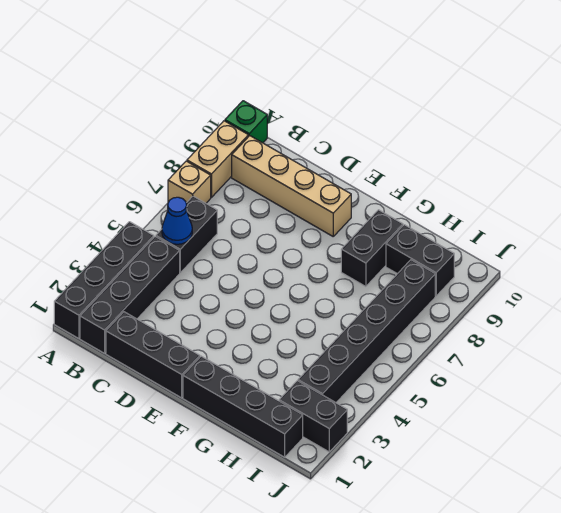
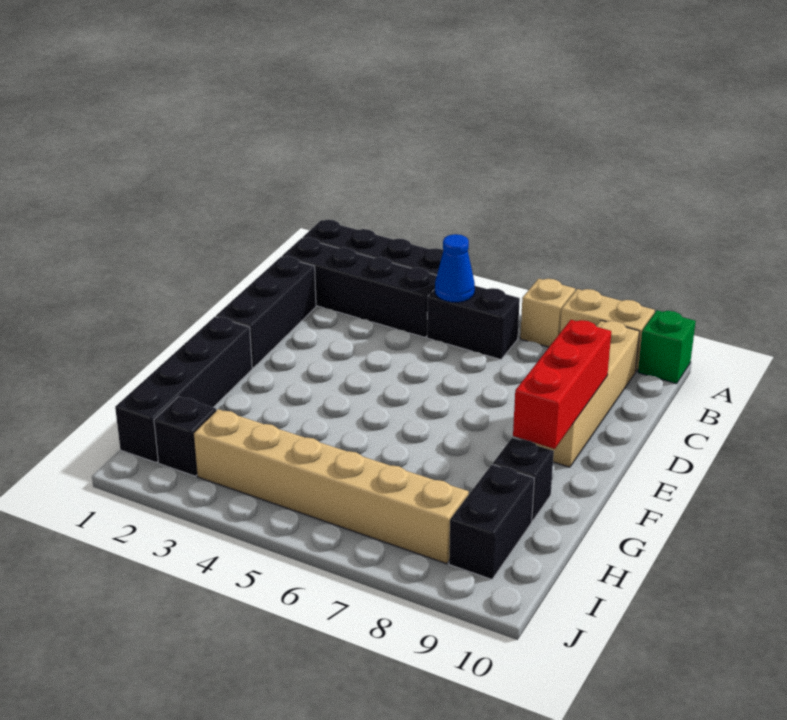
none -> red brick D9:F9 level 2
black brick G8:G9 level 1 -> black brick G9 level 1
black brick I2:J2 level 1 -> black brick I2 level 1
black brick I3:I8 level 1 -> tan brick I3:I8 level 1

